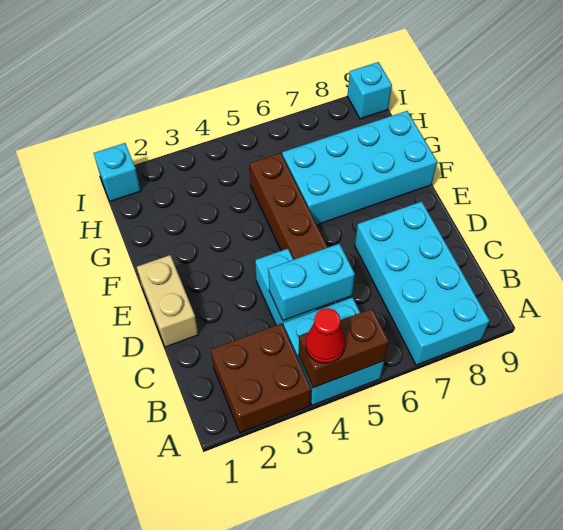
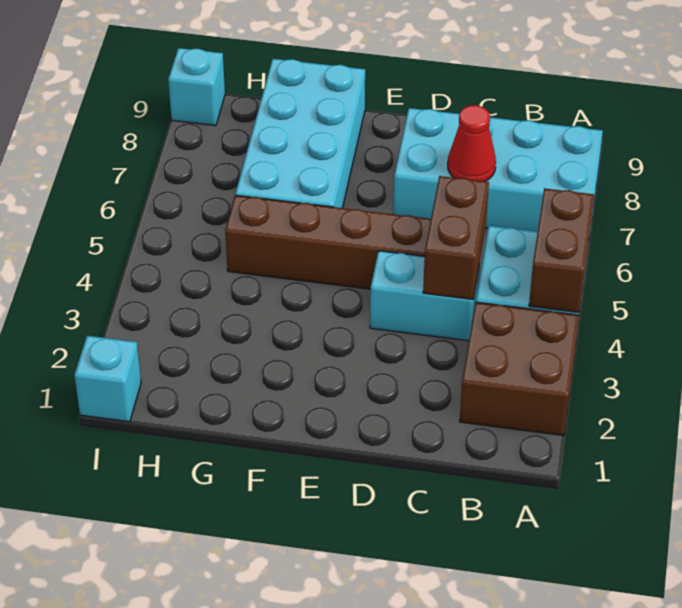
red cone A4 level 3 -> red cone C7 level 2
cyan brick C4:C5 level 2 -> brown brick C4:C5 level 2
tan brick D1:E1 level 1 -> none

